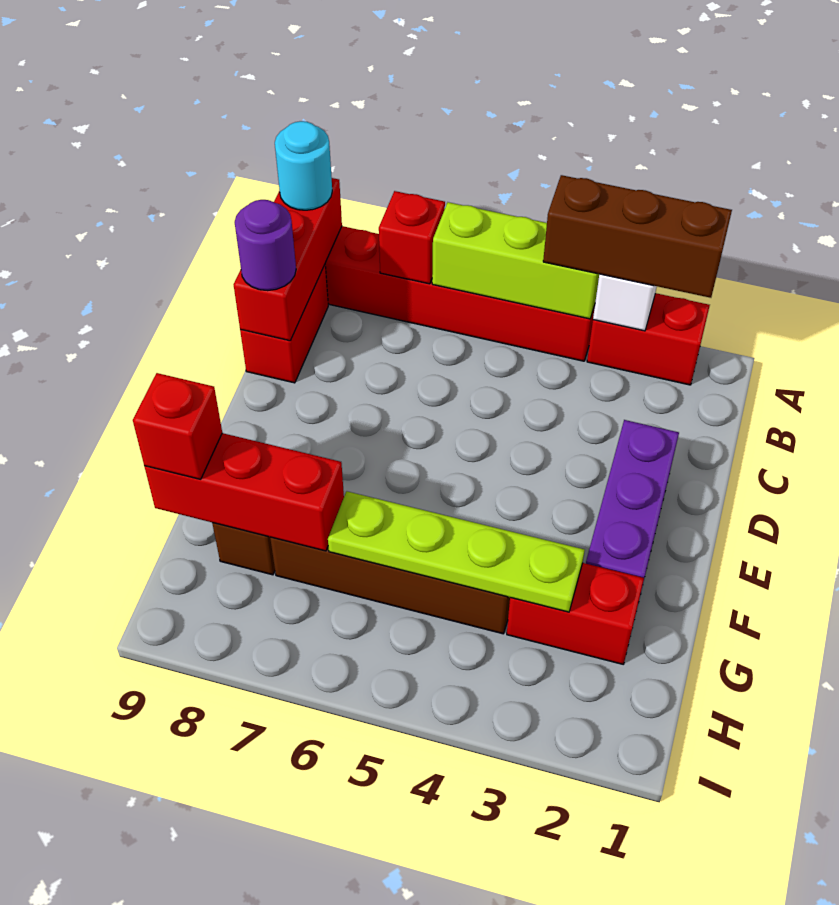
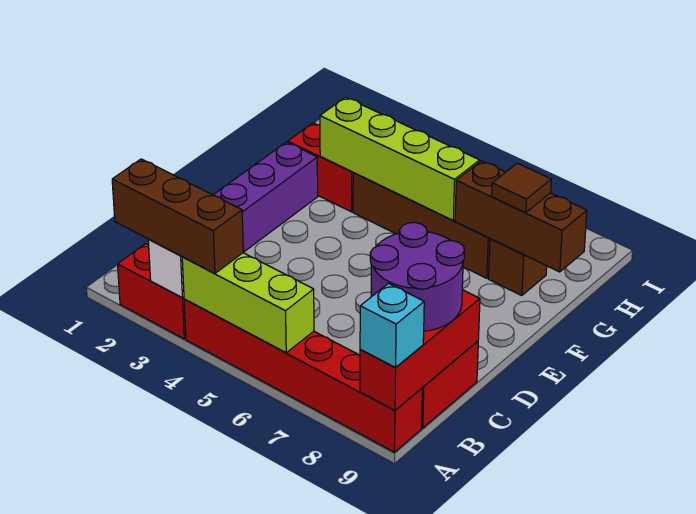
red brick A7 level 2 -> none
cyan round brick A9 level 3 -> cyan brick A9 level 3
purple round brick C9 level 3 -> purple round brick B8:C9 level 3
lime plate G3:G6 level 2 -> lime brick G3:G6 level 2
red brick G7:G9 level 2 -> brown brick G7:G9 level 2
none -> brown tile G8 level 3
red brick G9 level 3 -> none

